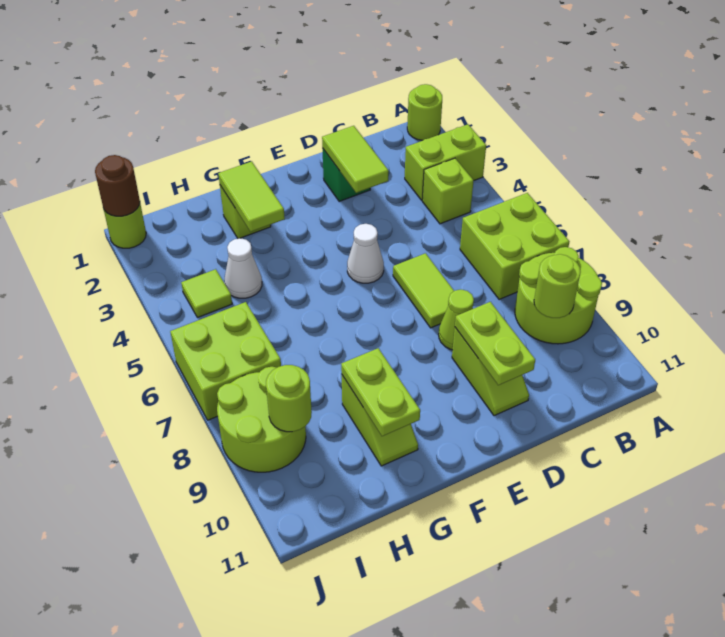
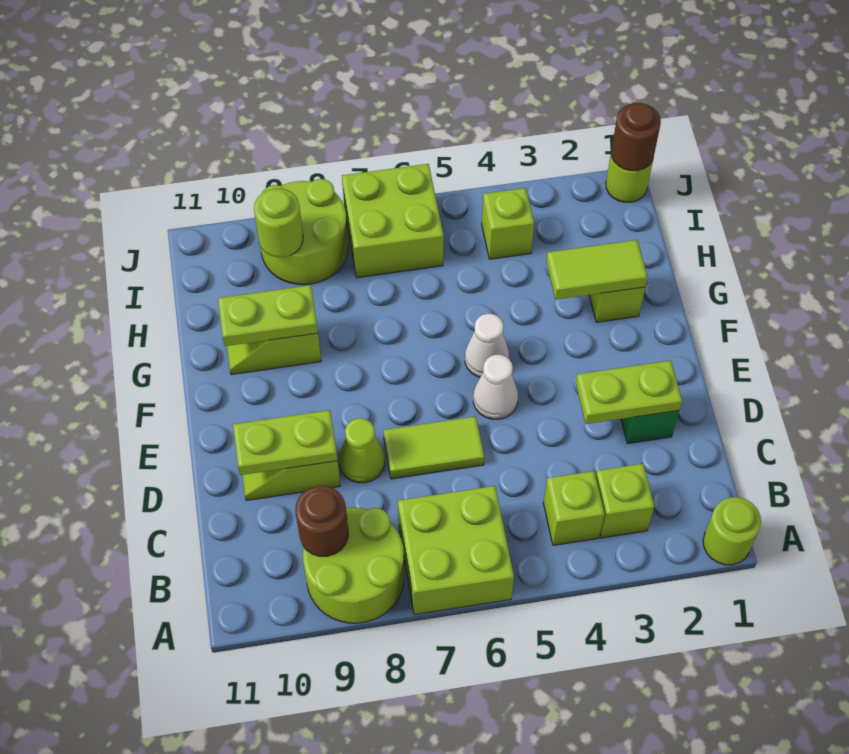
lime brick A3:B3 level 1 -> lime brick B3 level 1
lime round brick B9 level 2 -> brown round brick B9 level 2
lime tile D2:D3 level 2 -> lime plate D2:D3 level 2
white cone H4 level 1 -> white cone F5 level 1
lime tile I4 level 1 -> lime brick I4 level 1

